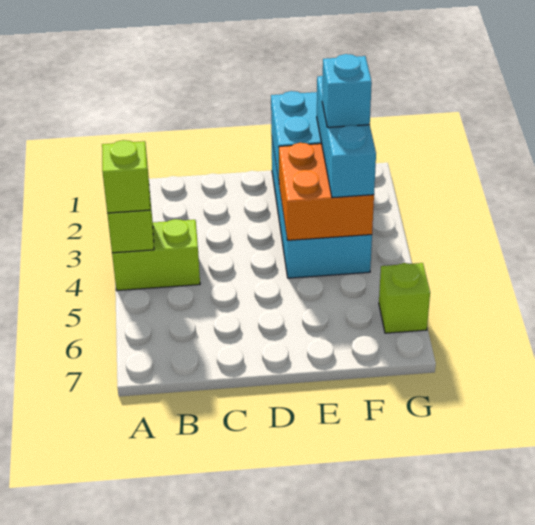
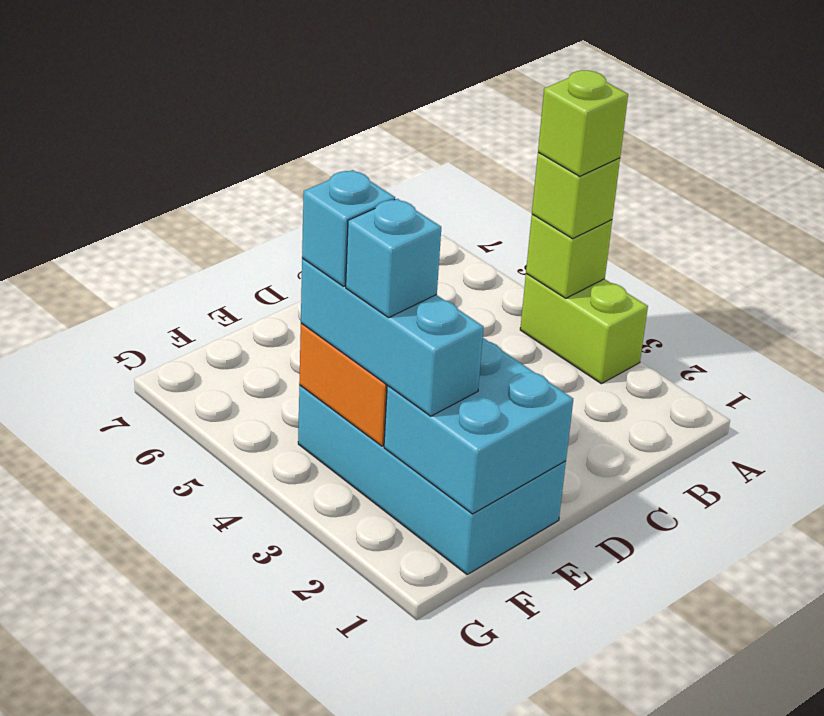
lime brick A4:B4 level 1 -> lime brick A3:A4 level 1
none -> cyan brick F4 level 4
lime brick G6 level 1 -> lime brick A4 level 4

